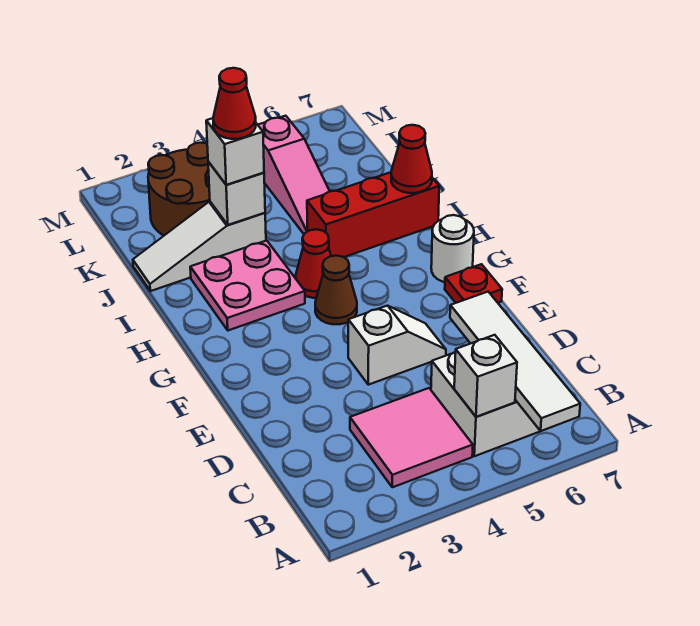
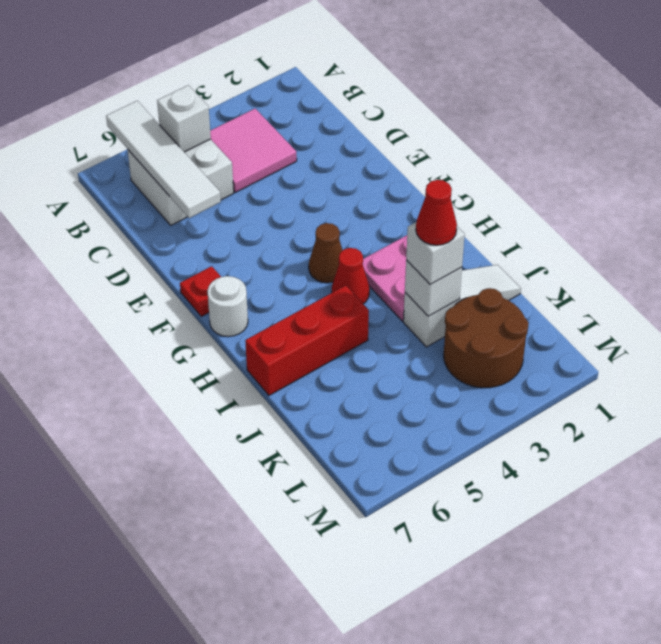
white slope E4:E5 level 1 top 4 -> none
red cone I7 level 2 -> none
pink slope J5:L5 level 1 top L -> none

